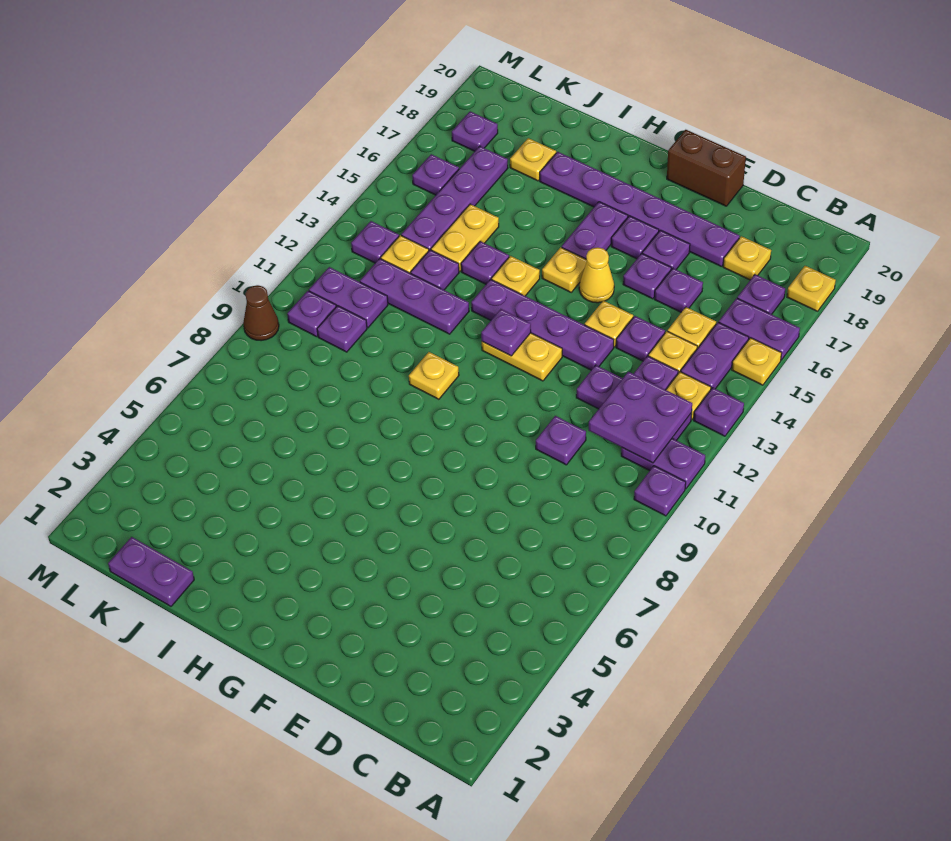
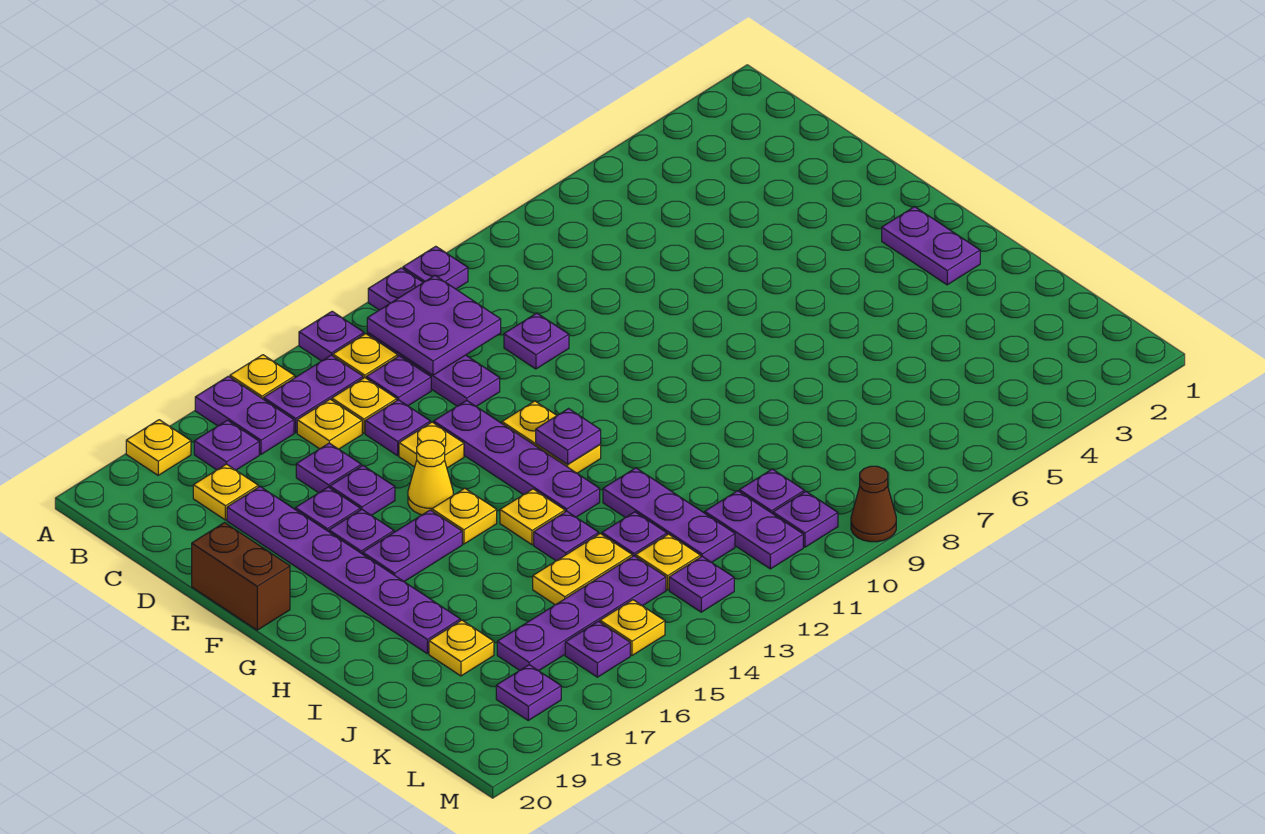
yellow plate H10 level 1 -> yellow plate L15 level 1
purple plate J1:K1 level 1 -> purple plate G2:H2 level 1

